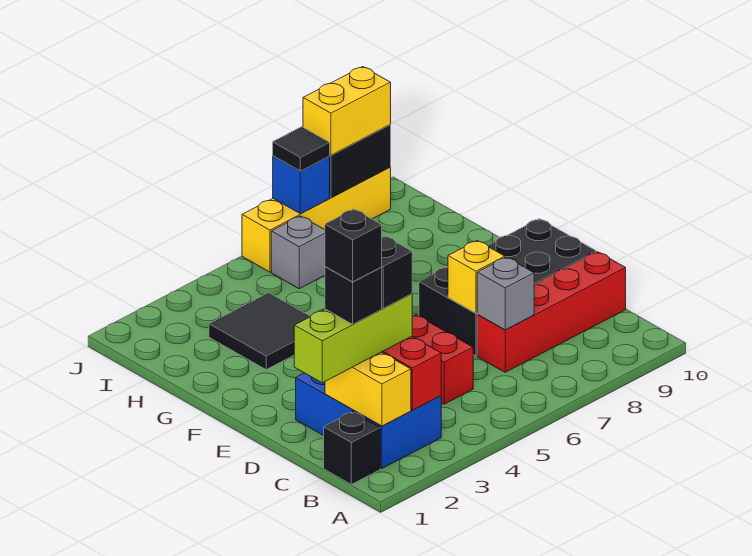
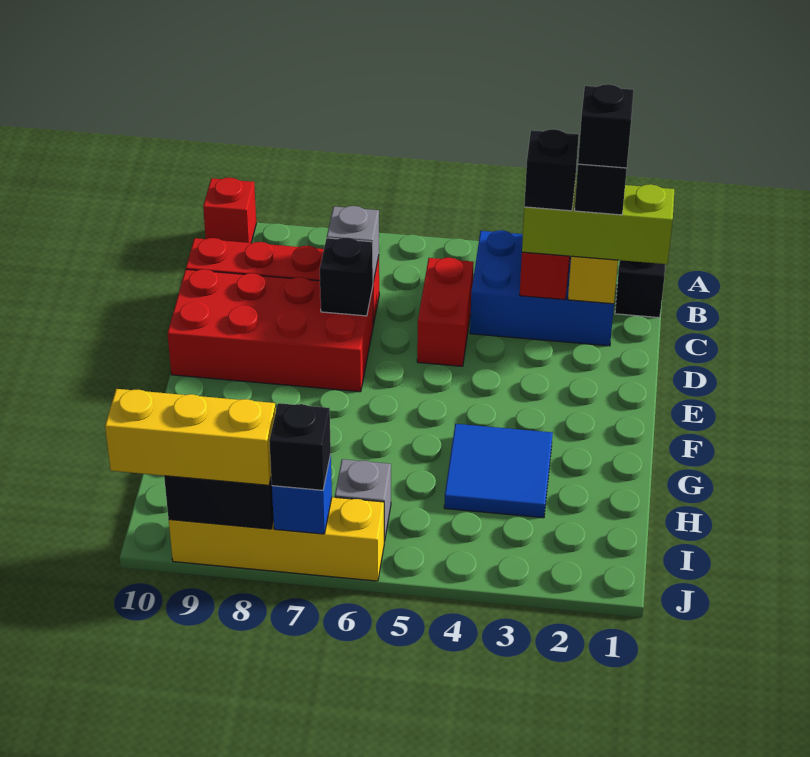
none -> red brick A10 level 1
blue brick B2:D3 level 1 -> blue brick B2:C4 level 1
black brick D7:E10 level 1 -> red brick D7:E10 level 1
yellow brick D7 level 2 -> black brick D7 level 2
black tile G3:H4 level 1 -> blue tile G3:H4 level 1
black tile J7 level 3 -> black brick J7 level 3
yellow brick J8:J9 level 3 -> yellow brick J8:J10 level 3

